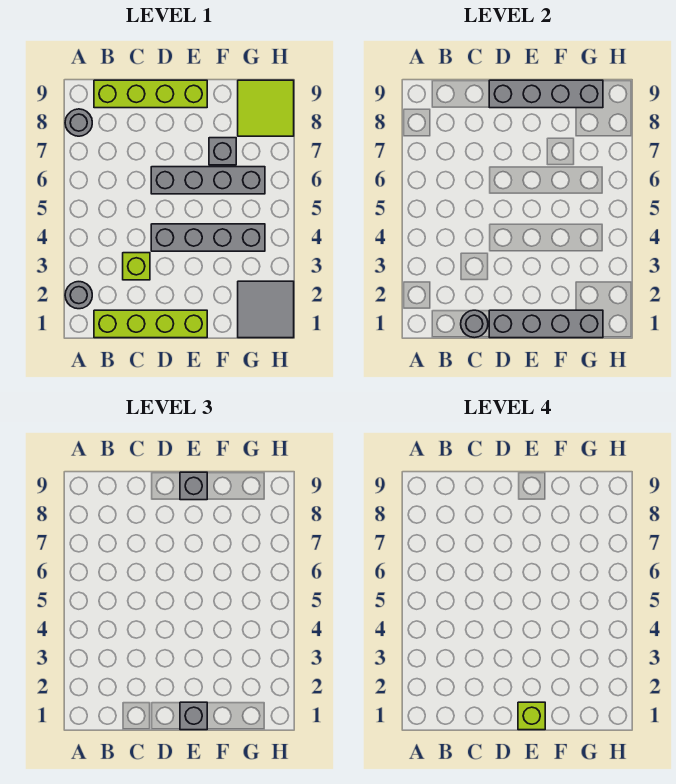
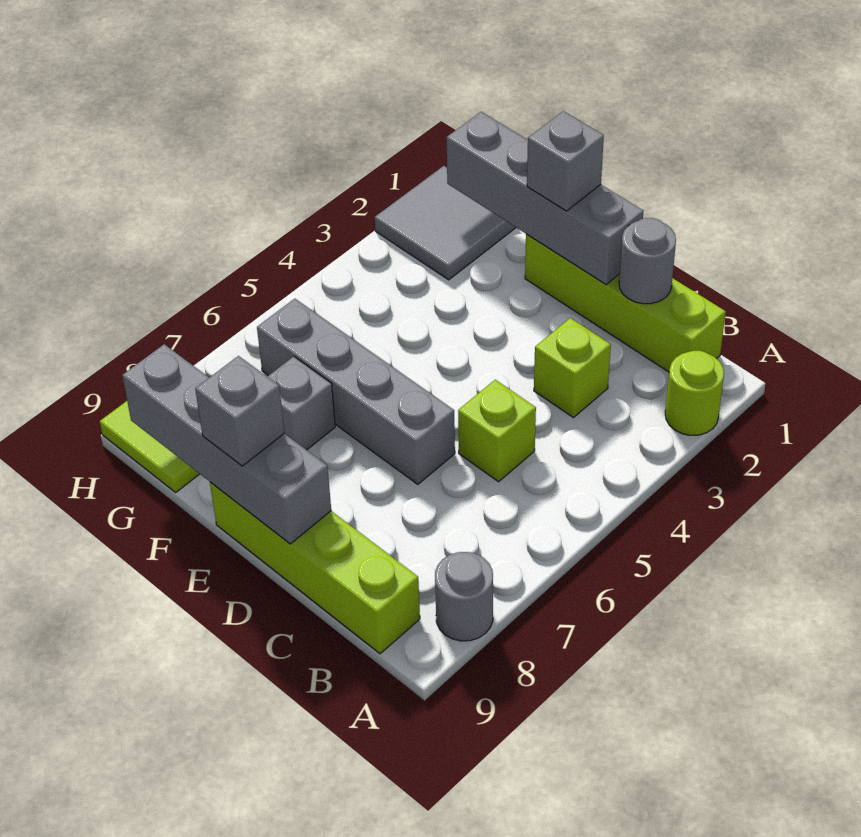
grey round brick A2 level 1 -> lime round brick A2 level 1
grey brick D4:G4 level 1 -> none
lime brick E1 level 4 -> lime brick C5 level 1

